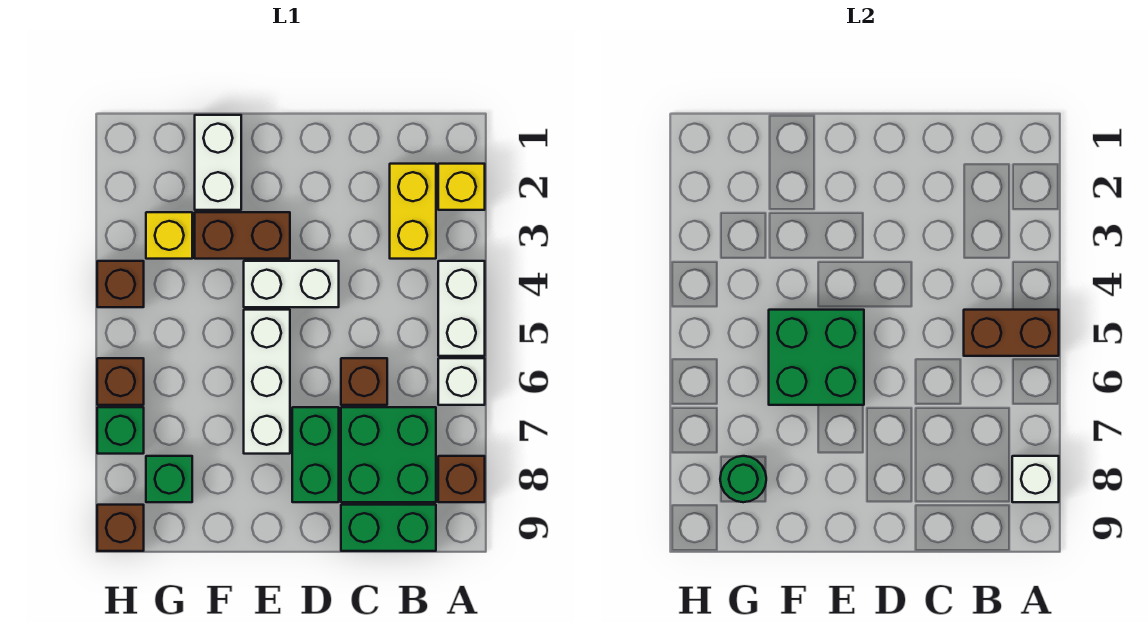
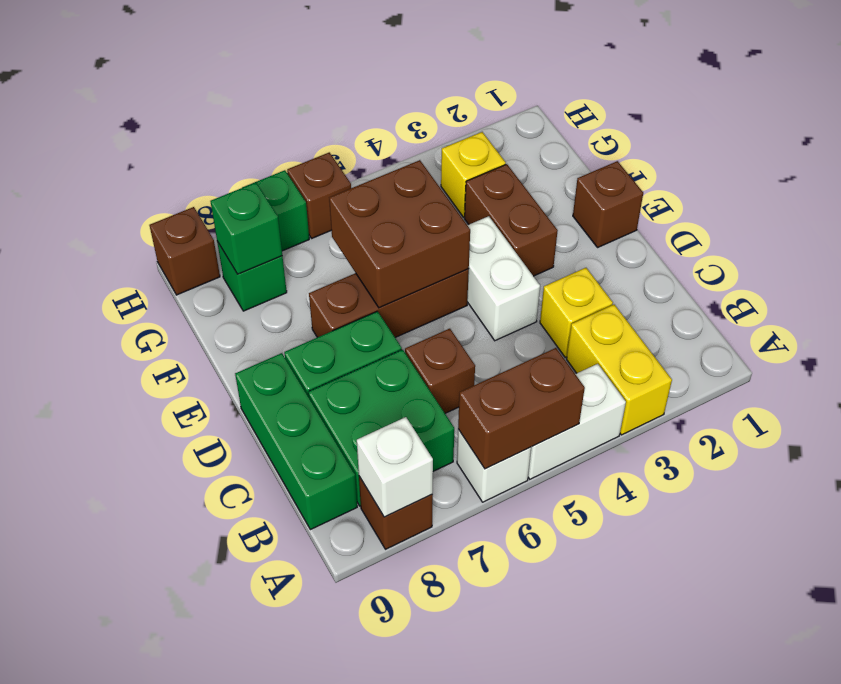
yellow brick A2 level 1 -> yellow brick C3 level 1
brown brick A5:B5 level 2 -> brown brick A5:A6 level 2
yellow brick B2:B3 level 1 -> yellow brick A3:B3 level 1
green brick B9:C9 level 1 -> green brick B9:D9 level 1
white brick E5:E7 level 1 -> brown brick E5:E7 level 1
green brick E5:F6 level 2 -> brown brick E5:F6 level 2
white brick F1:F2 level 1 -> none
green round brick G8 level 2 -> green brick G8 level 2
brown brick H4 level 1 -> brown brick E1 level 1

